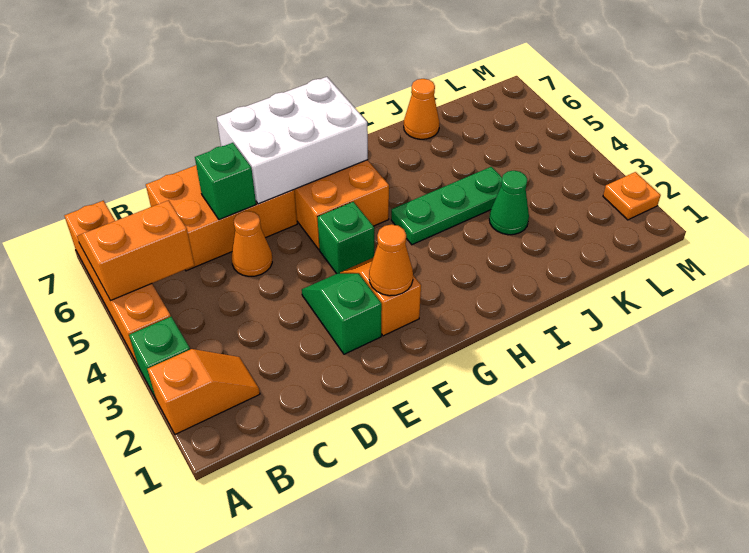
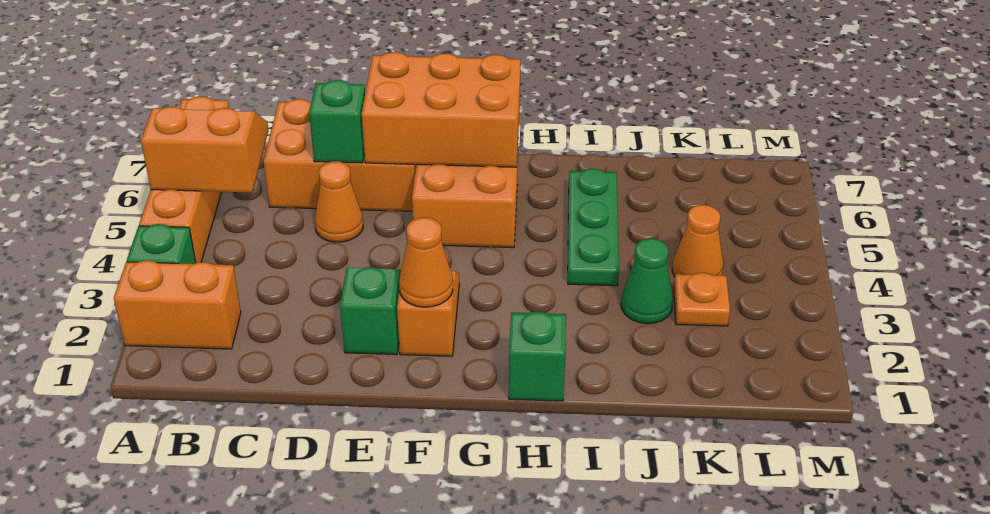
orange slope A2:B2 level 1 top A -> orange brick A2:B2 level 1
white brick E6:G7 level 2 -> orange brick E6:G7 level 2
green brick F4 level 1 -> green brick H1 level 1
green plate H4:J4 level 1 -> green plate I4:I6 level 1
orange cone J7 level 1 -> orange cone K4 level 1
orange plate M2 level 1 -> orange plate K3 level 1

